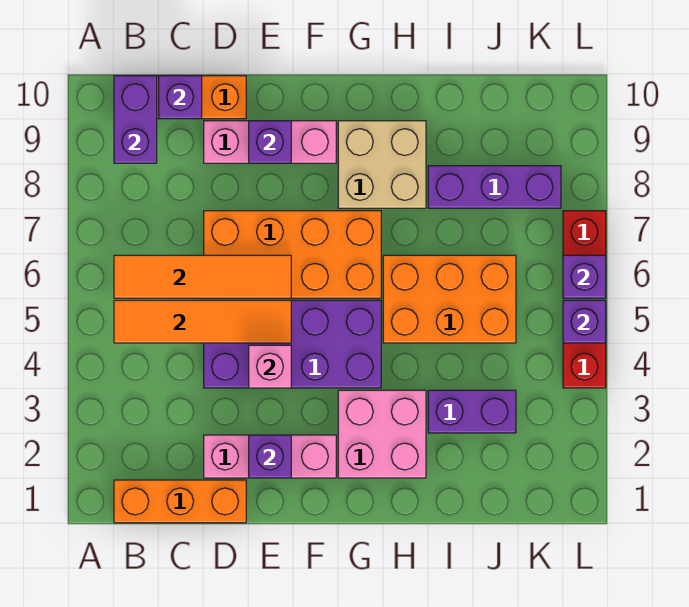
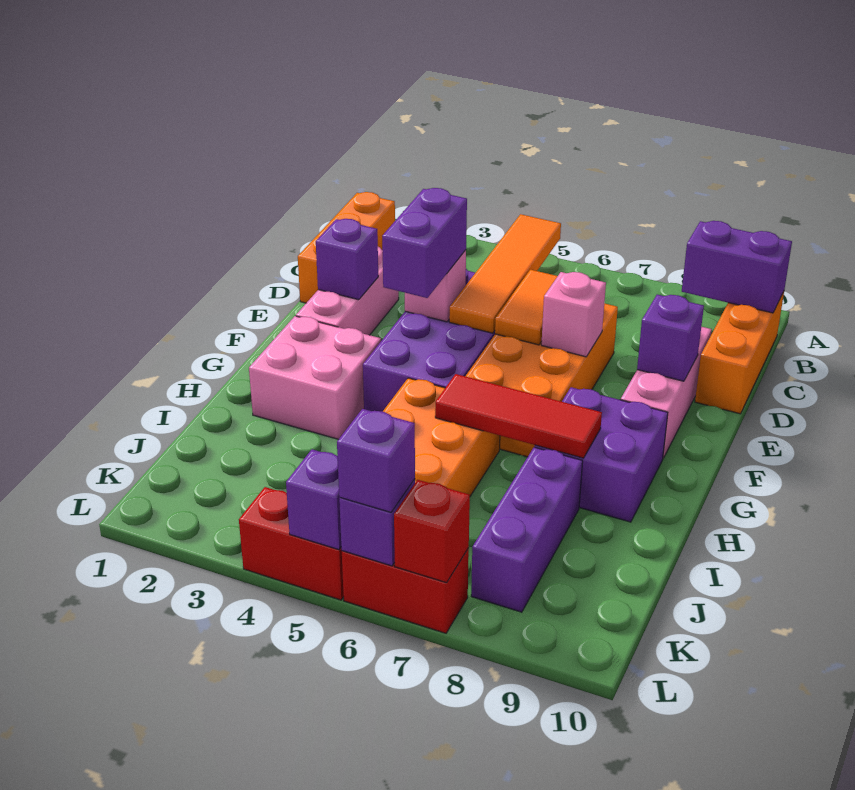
orange tile B6:E6 level 2 -> orange tile D6:E6 level 2
purple brick C10 level 2 -> purple brick L6 level 3
none -> pink brick E7 level 2
tan brick G8:H9 level 1 -> purple brick G8:H9 level 1
none -> red tile H6:H8 level 2
purple brick I3:J3 level 1 -> purple brick E4:F4 level 3
none -> red brick L7 level 2

